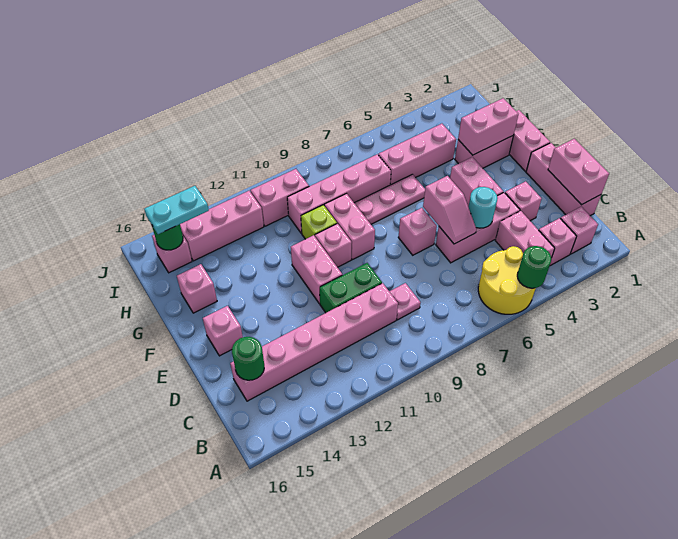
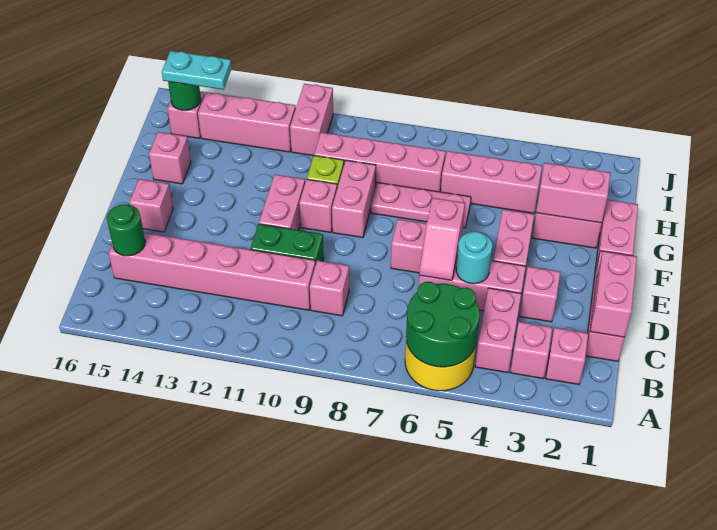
green round brick A5 level 2 -> green round brick A5:B6 level 2
pink plate C9 level 1 -> pink brick C9 level 1
pink brick I10:I11 level 1 -> pink brick I11:J11 level 1

